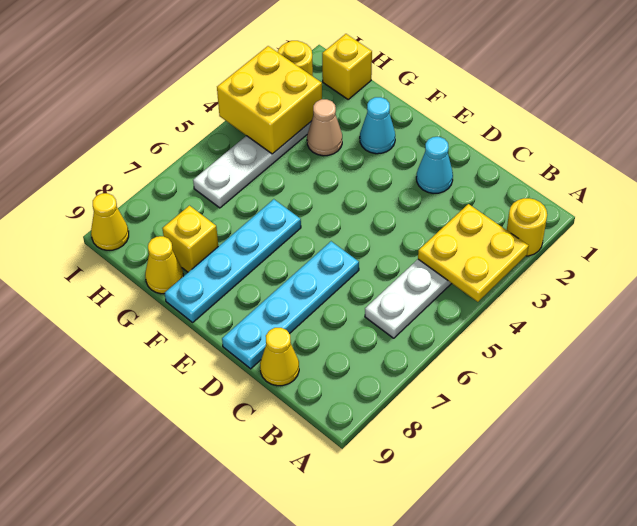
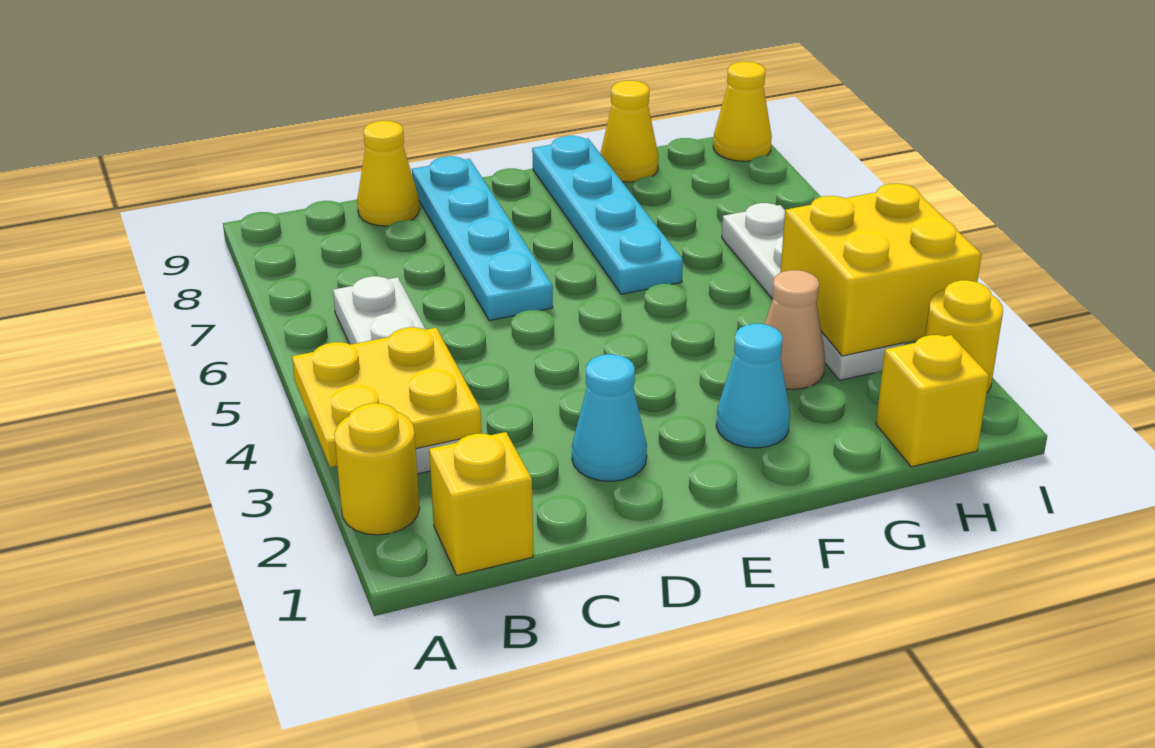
yellow brick G8 level 1 -> yellow brick B1 level 1

